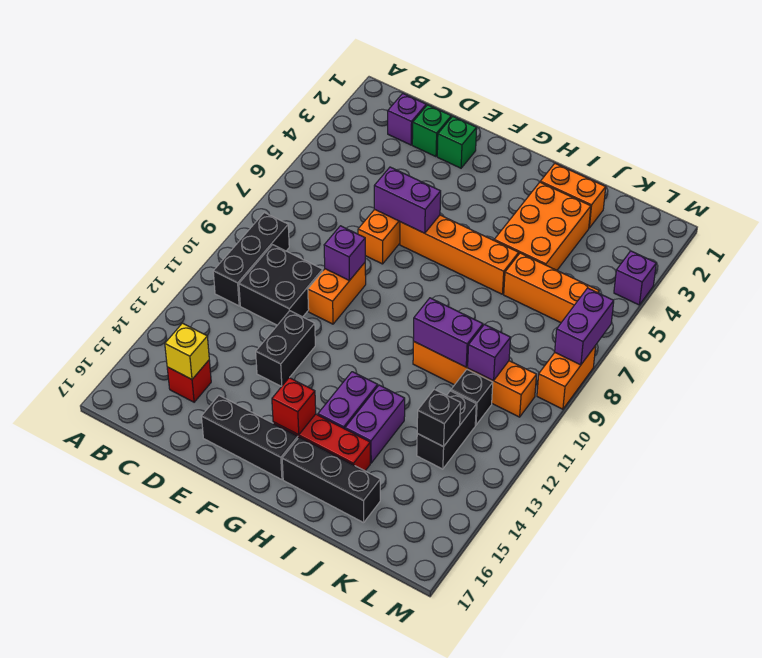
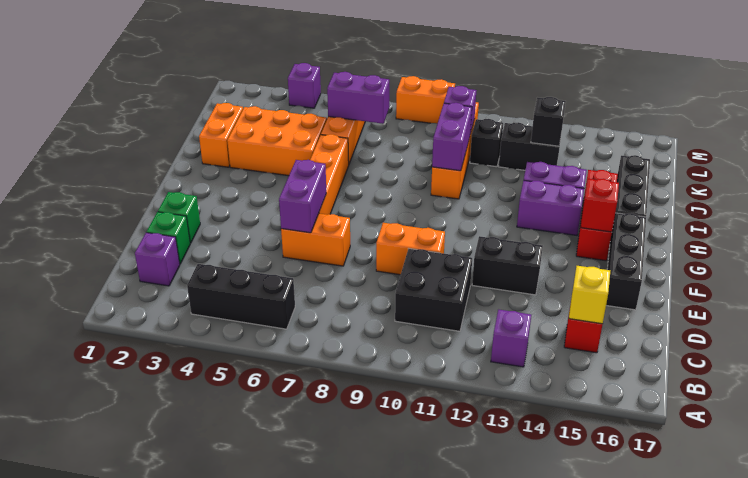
black brick B9:B11 level 1 -> black brick B4:B6 level 1
purple brick E9 level 2 -> purple brick B13 level 1
purple brick M7:M8 level 2 -> purple brick K6:K7 level 2

